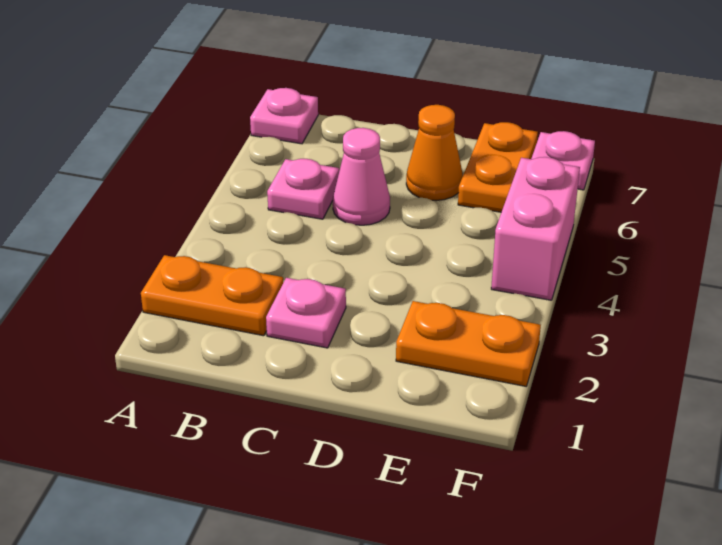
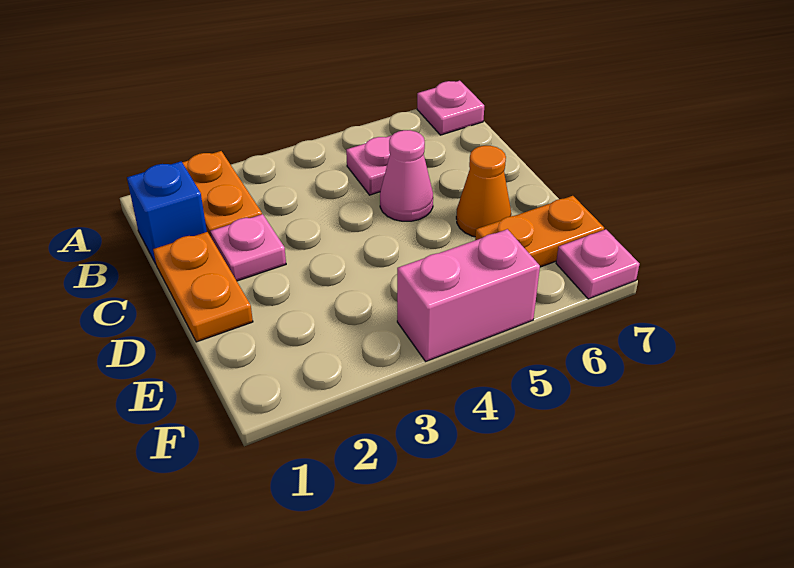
none -> blue brick B1 level 1
orange plate E2:F2 level 1 -> orange plate C1:D1 level 1

